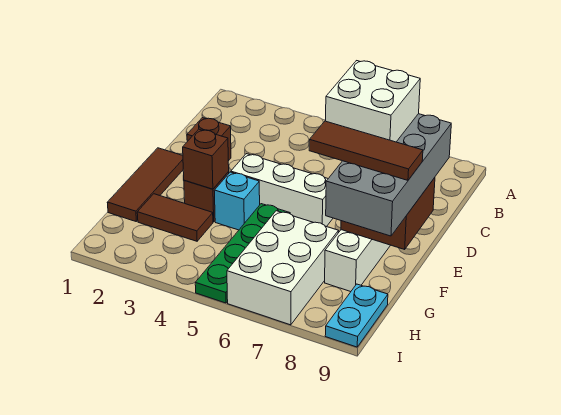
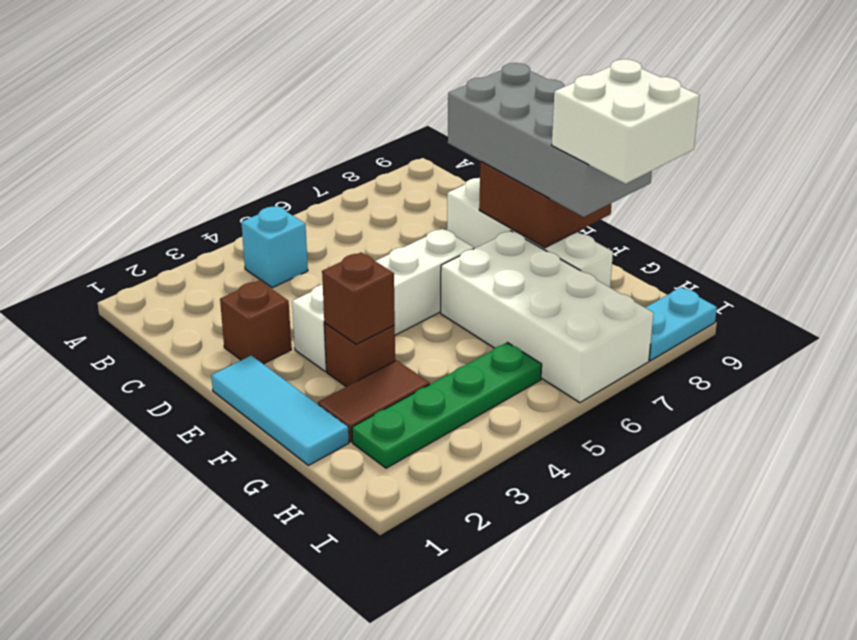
white brick D7:E8 level 4 -> white brick G8:H9 level 4
brown tile E1:G1 level 1 -> cyan tile E1:G1 level 1
white brick E4:E6 level 1 -> white brick E3:E6 level 1
cyan brick F4 level 1 -> cyan brick B4 level 1
green plate F5:I5 level 1 -> green plate H2:H5 level 1
brown tile F7:F9 level 4 -> none
white brick G6:I7 level 1 -> white brick F6:I7 level 1
cyan plate H9:I9 level 1 -> cyan plate I8:I9 level 1

